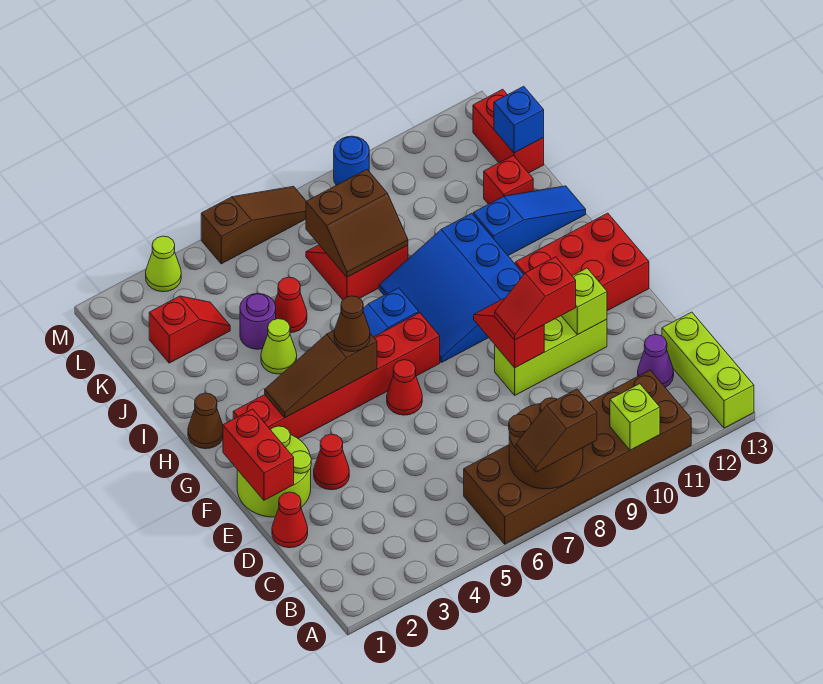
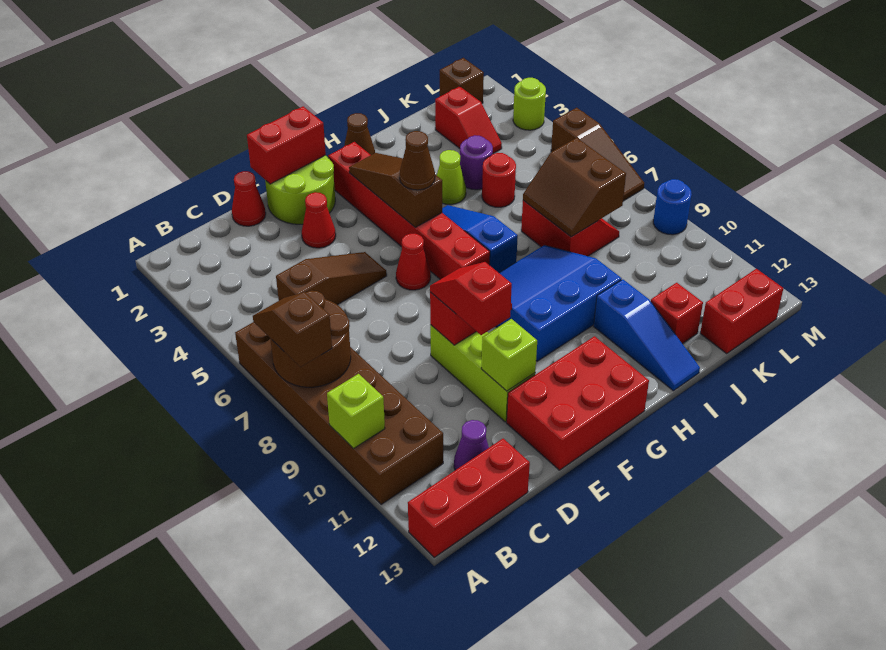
lime brick A13:C13 level 1 -> red brick A13:C13 level 1
none -> brown slope C5:E5 level 1 top C
red brick F11:G13 level 1 -> red brick E12:G13 level 1
red cone J5 level 1 -> red round brick J5 level 1
blue brick K13 level 2 -> none
none -> brown brick L1 level 1
lime cone M3 level 1 -> lime round brick M3 level 1

